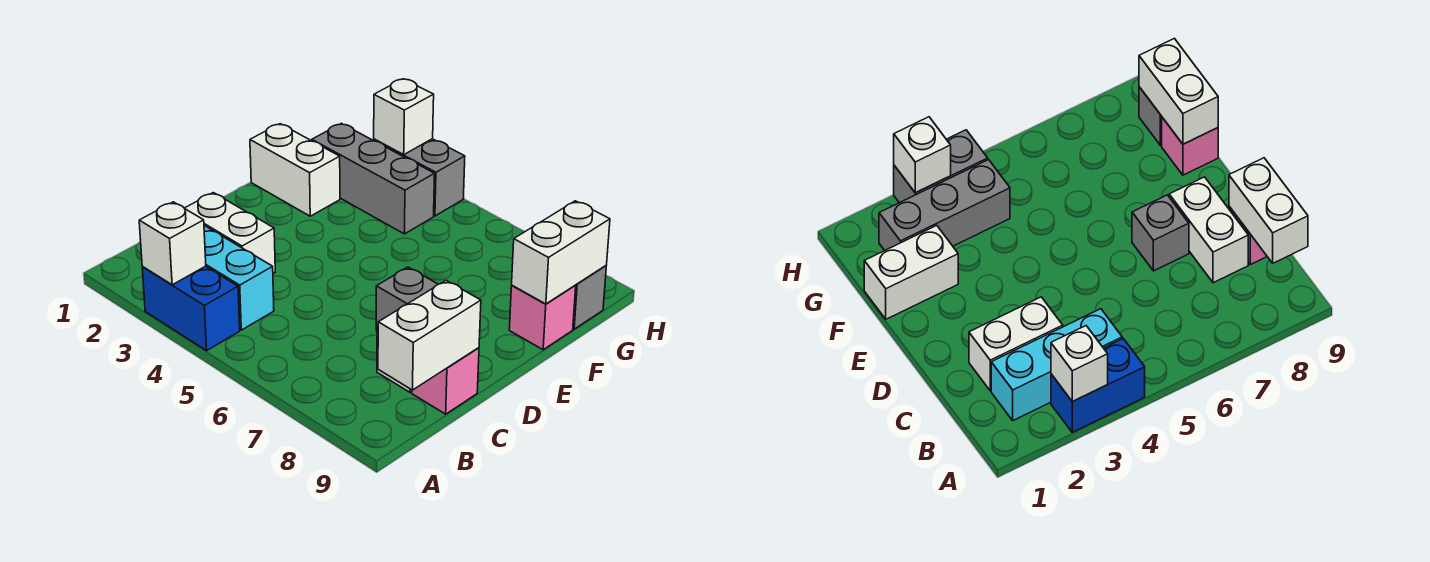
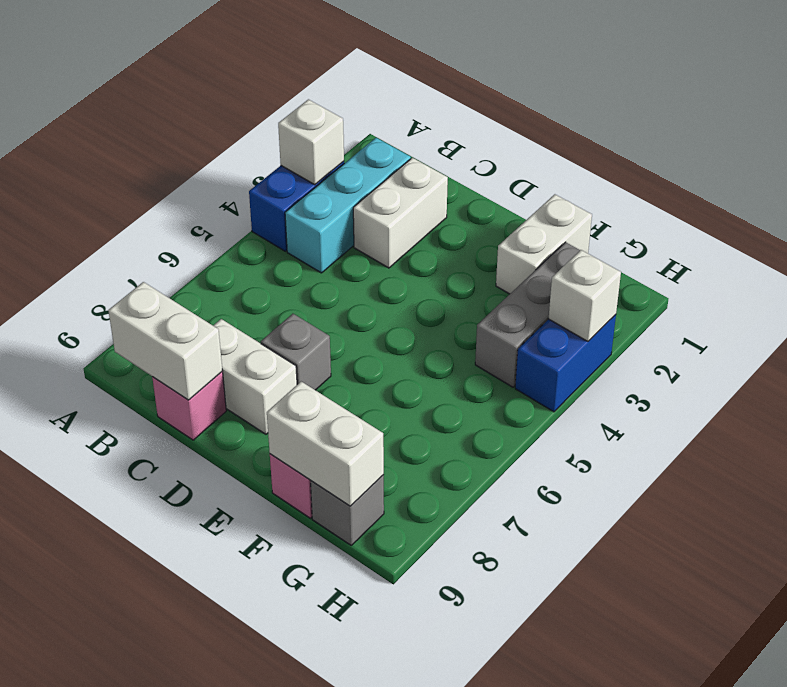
grey brick H3:H4 level 1 -> blue brick H3:H4 level 1

